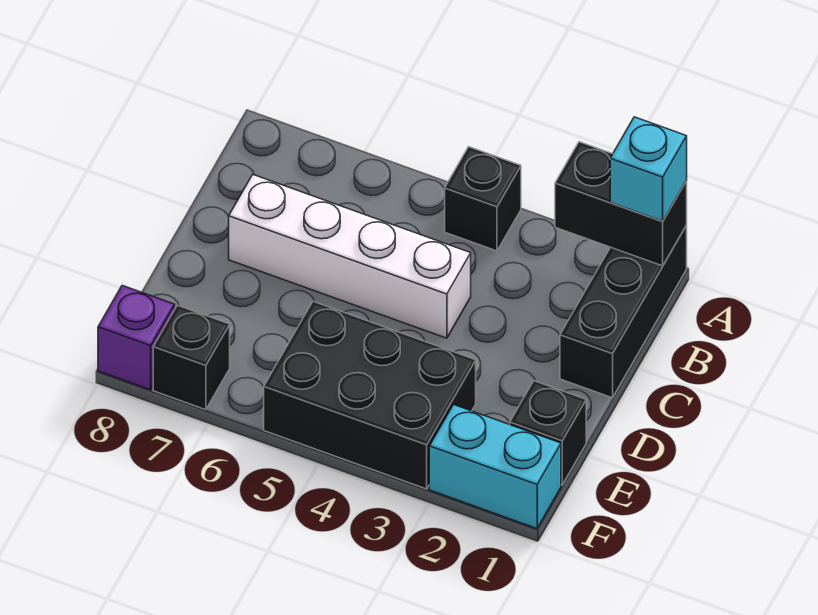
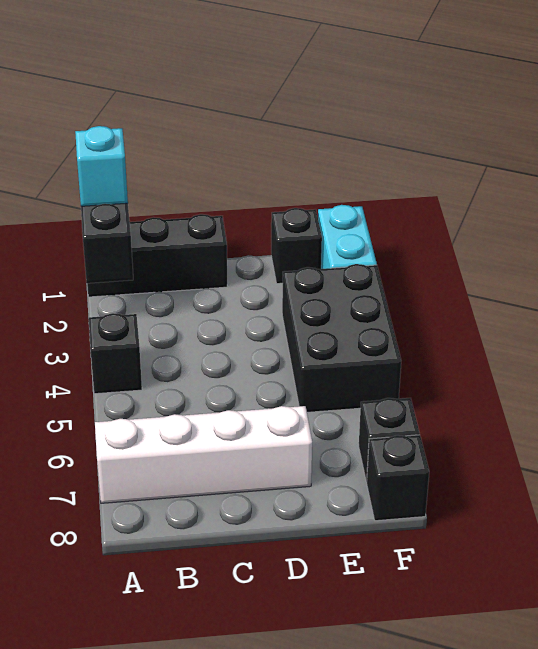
white brick C4:C7 level 1 -> white brick A7:D7 level 1
purple brick F8 level 1 -> black brick F8 level 1

